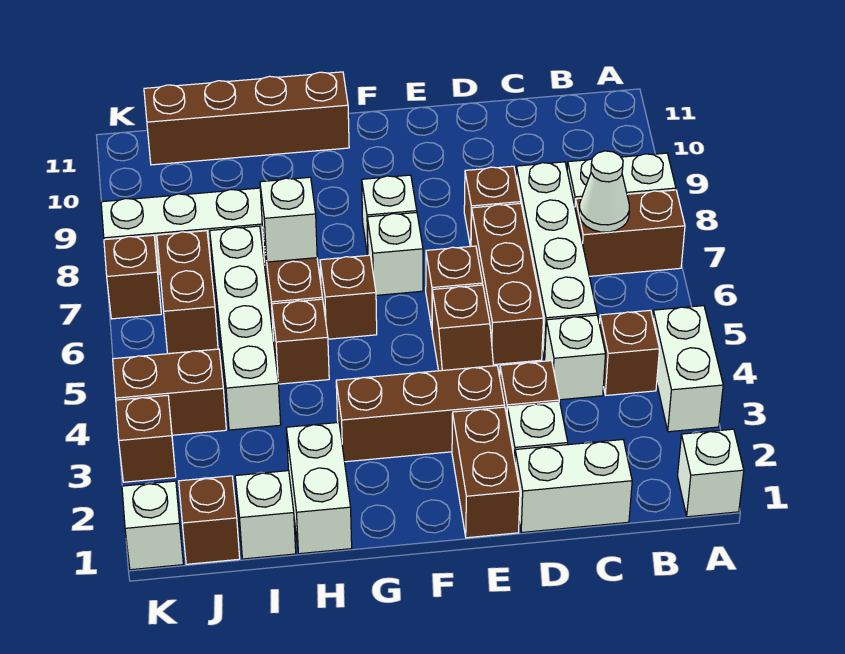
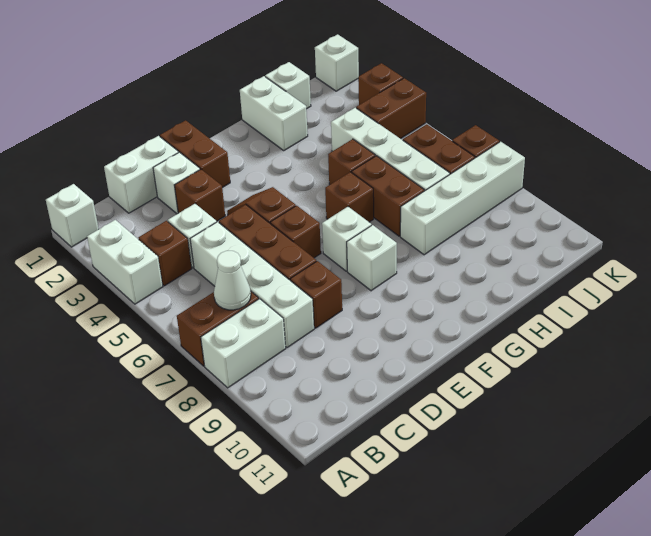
brown brick E3:G3 level 1 -> none
brown brick G11:J11 level 1 -> none
white brick H7 level 2 -> none
brown brick J1 level 1 -> none

